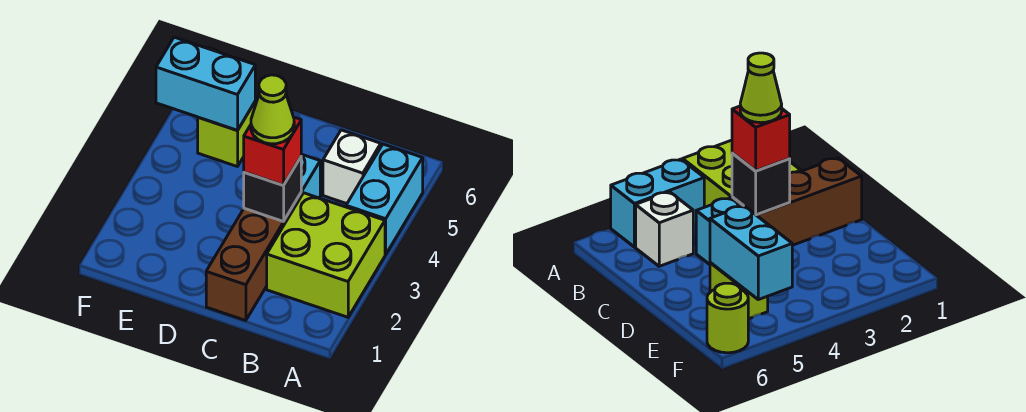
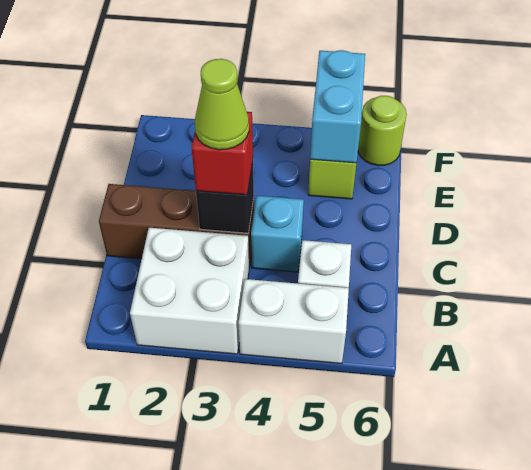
lime brick A2:B3 level 1 -> white brick A2:B3 level 1
cyan brick A4:A5 level 1 -> white brick A4:A5 level 1

